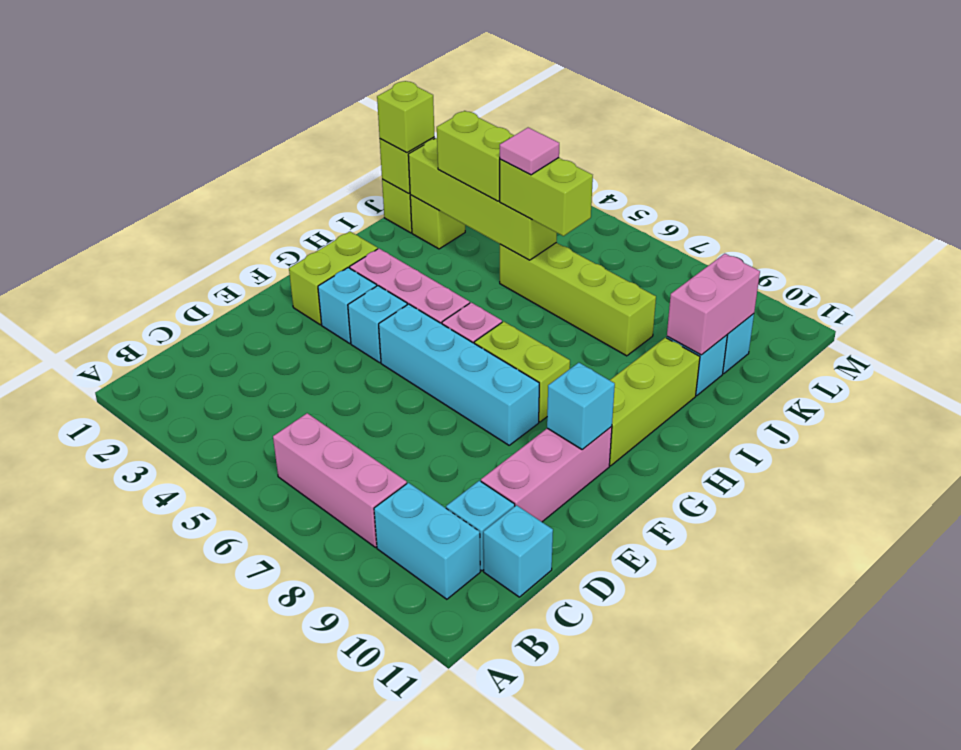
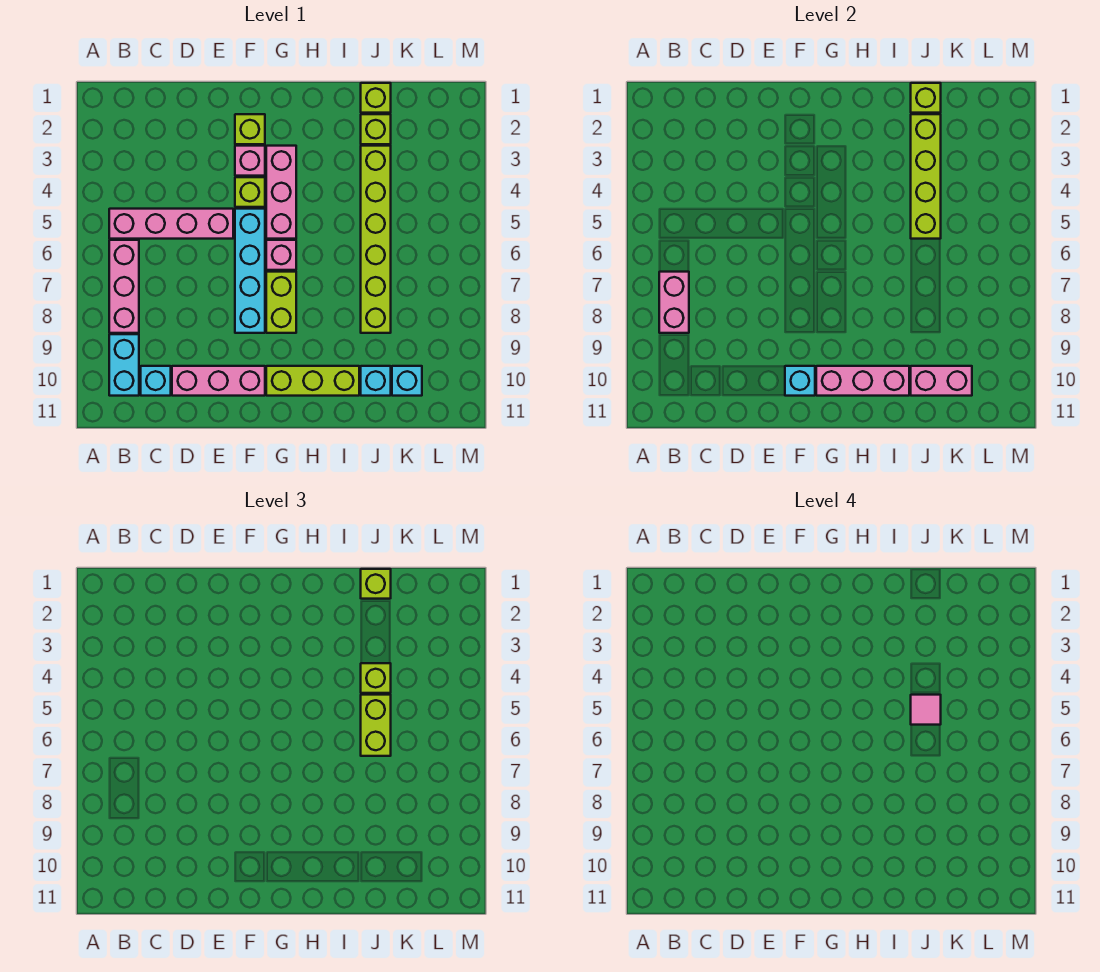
none -> pink brick B5:E5 level 1
none -> pink brick B7:B8 level 2
cyan brick C11 level 1 -> none
lime brick F2:G2 level 1 -> lime brick F2 level 1
cyan brick F3 level 1 -> pink brick F3 level 1
cyan brick F4 level 1 -> lime brick F4 level 1
none -> pink brick G10:I10 level 2
lime brick J3:J4 level 3 -> lime brick J4 level 3
lime brick J5:J8 level 1 -> lime brick J3:J8 level 1

